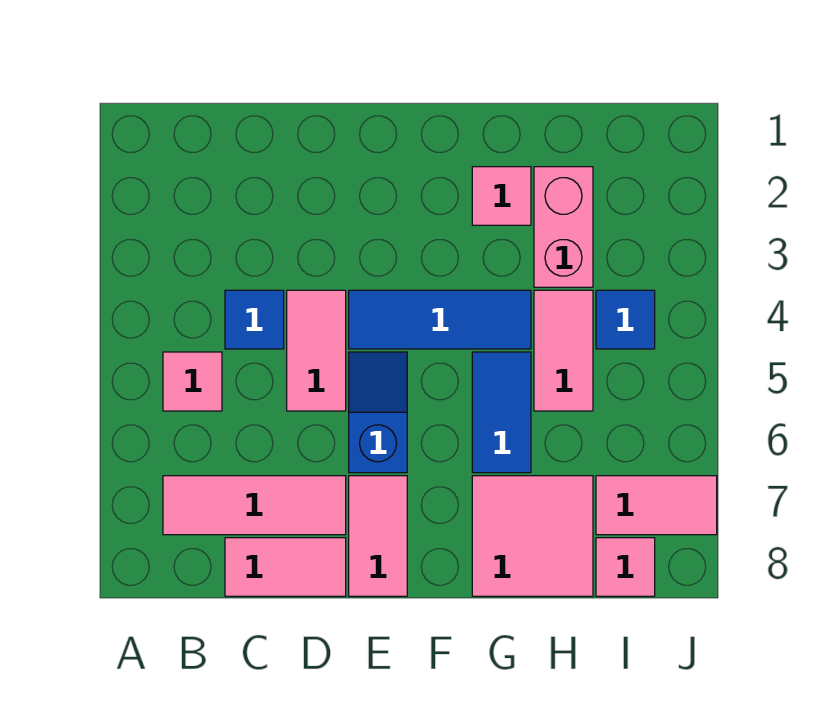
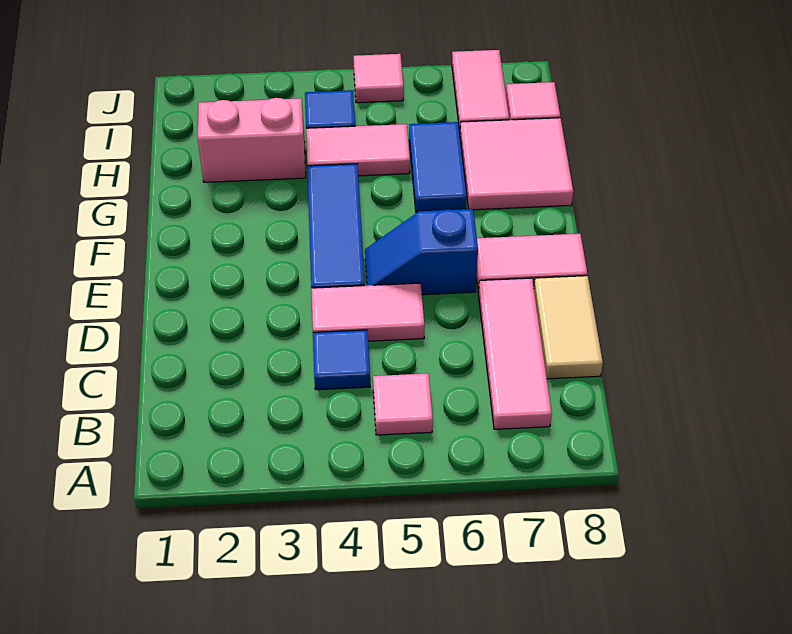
pink tile C8:D8 level 1 -> tan tile C8:D8 level 1
pink tile G2 level 1 -> pink tile J5 level 1
blue tile G5:G6 level 1 -> blue tile G6:H6 level 1

